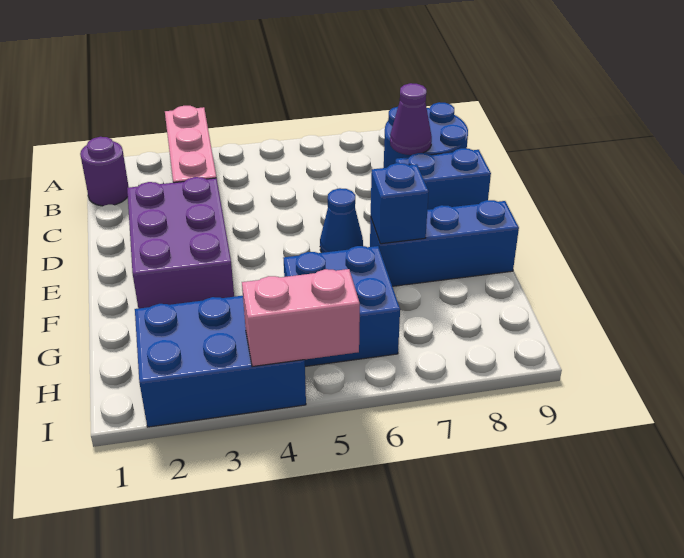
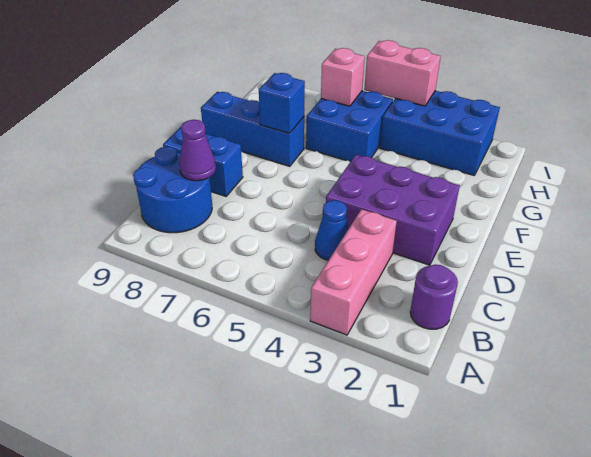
purple brick D2:F3 level 1 -> purple brick D2:E4 level 1
blue cone E6 level 1 -> blue cone C4 level 1
none -> pink brick H6 level 2

